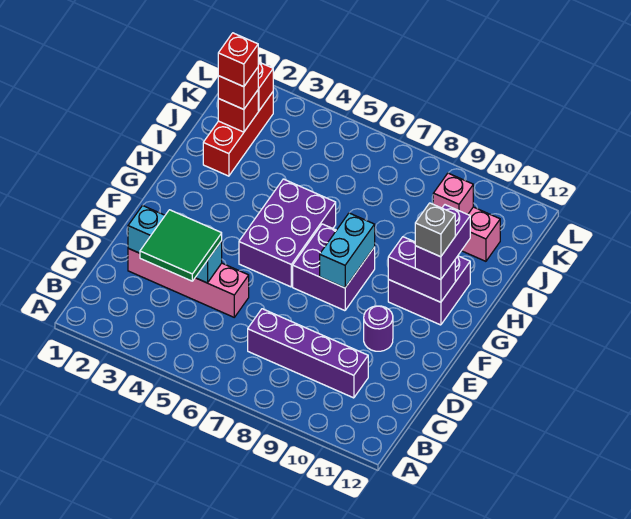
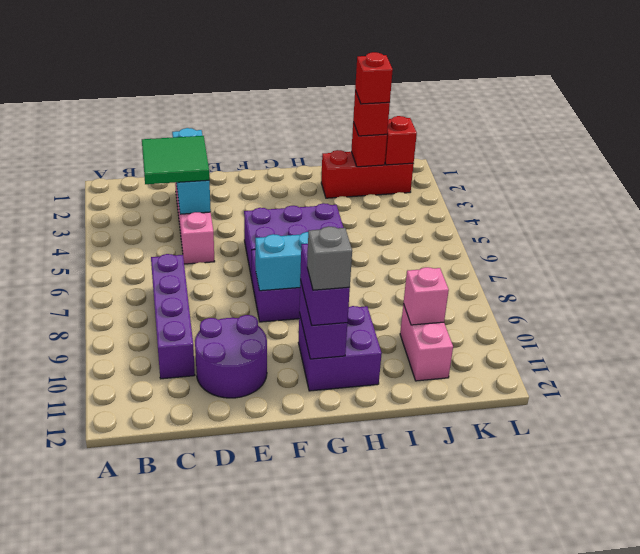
purple round brick E10 level 1 -> purple round brick D10:E11 level 1
purple brick G11:H11 level 3 -> purple brick G10:G11 level 3

